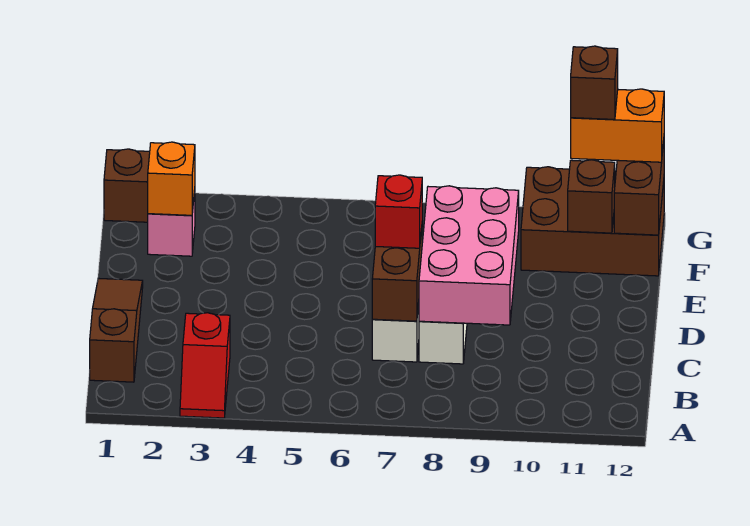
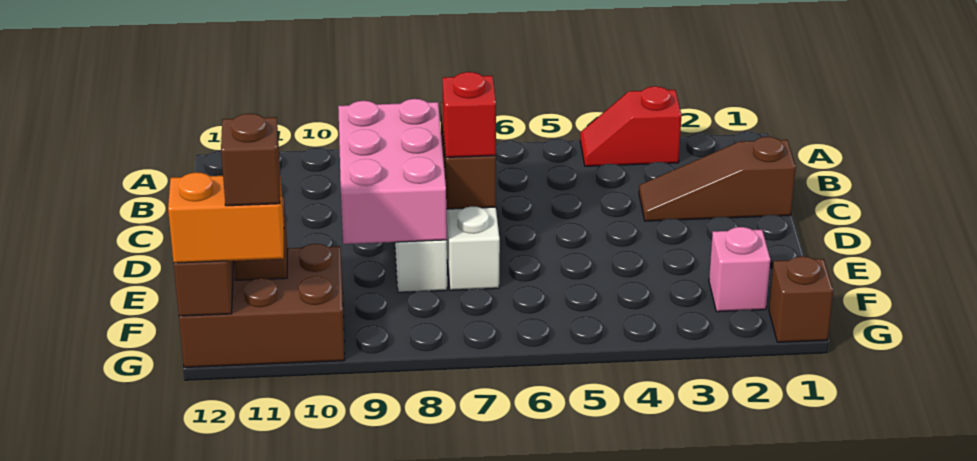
red slope A3:B3 level 1 top B -> red slope A3:A4 level 1 top 3
brown slope B1:D1 level 1 top B -> brown slope C1:C3 level 1 top 1
orange brick F2 level 2 -> none

